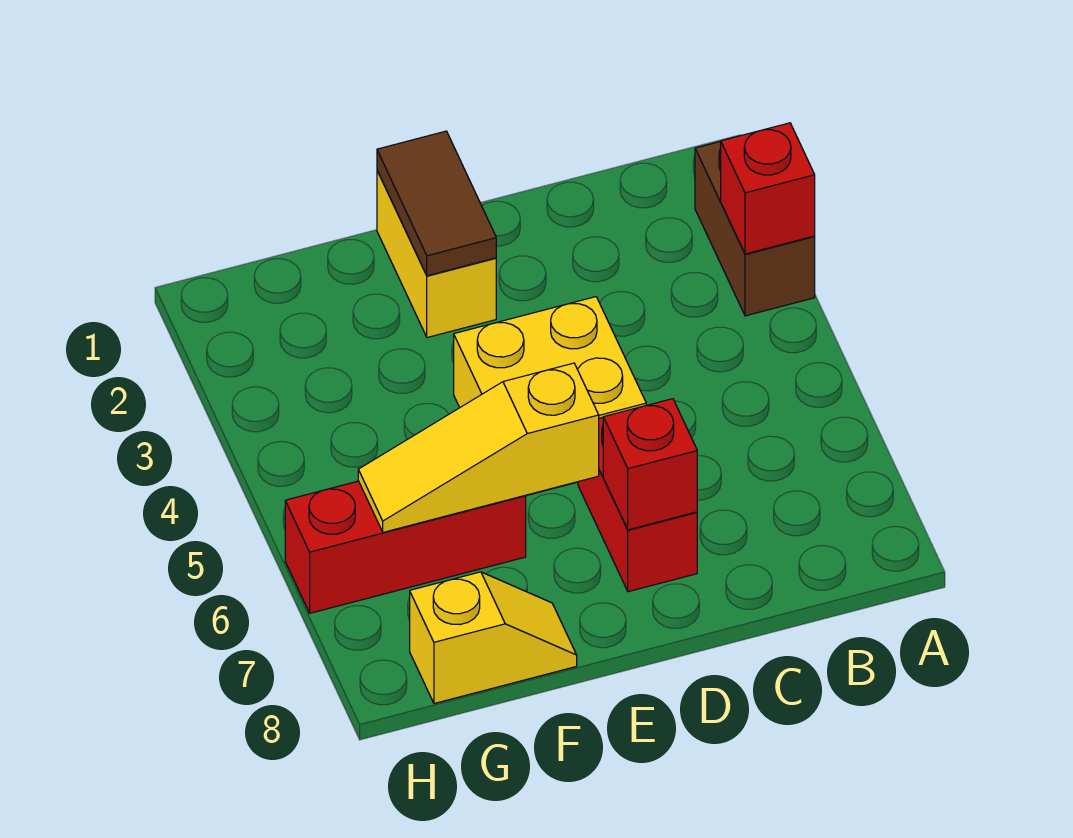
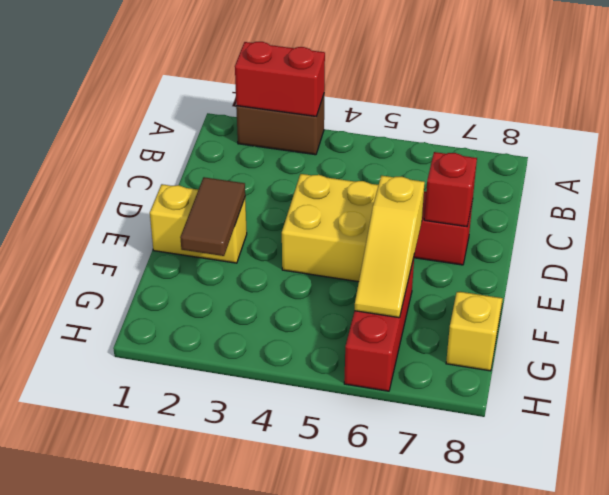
red brick A3 level 2 -> red brick A2:A3 level 2
brown tile E1:E2 level 2 -> brown tile E2:F2 level 2

